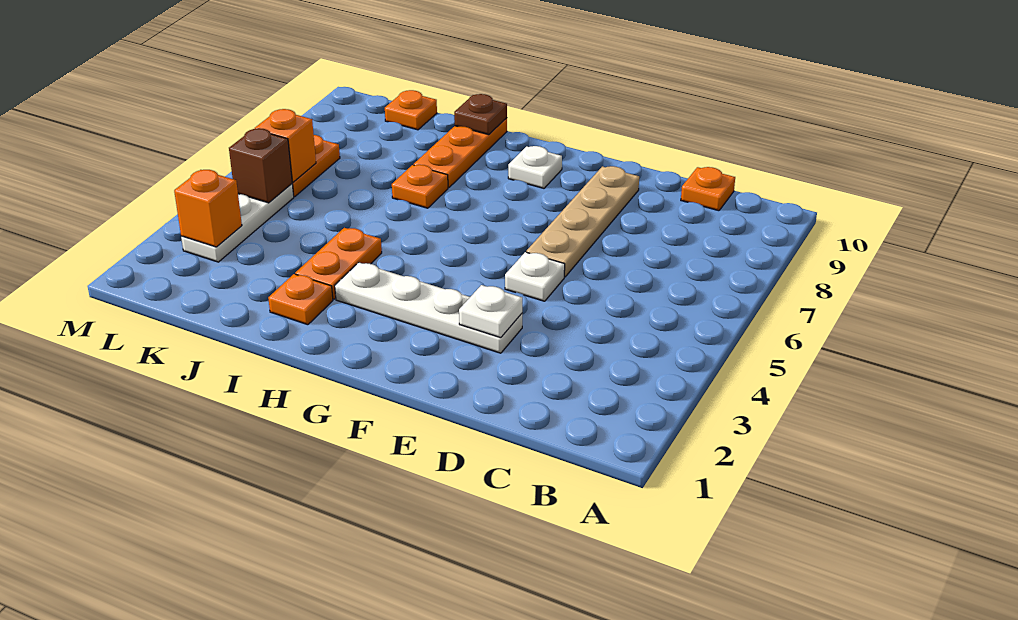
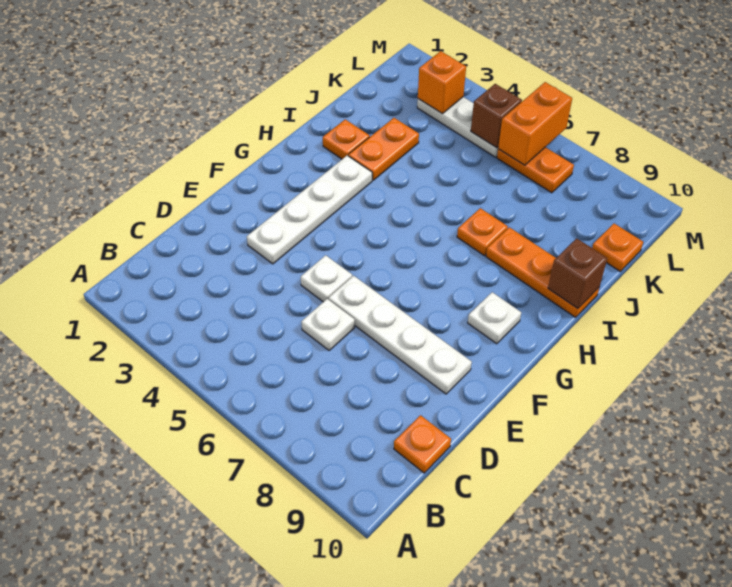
white plate E3 level 2 -> white plate D6 level 1
tan plate E6:E9 level 1 -> white plate E6:E9 level 1
orange plate I3:I4 level 1 -> orange plate I3:J3 level 1
brown plate I10 level 2 -> brown brick I10 level 2
orange brick L6 level 2 -> orange brick L6:M6 level 2

